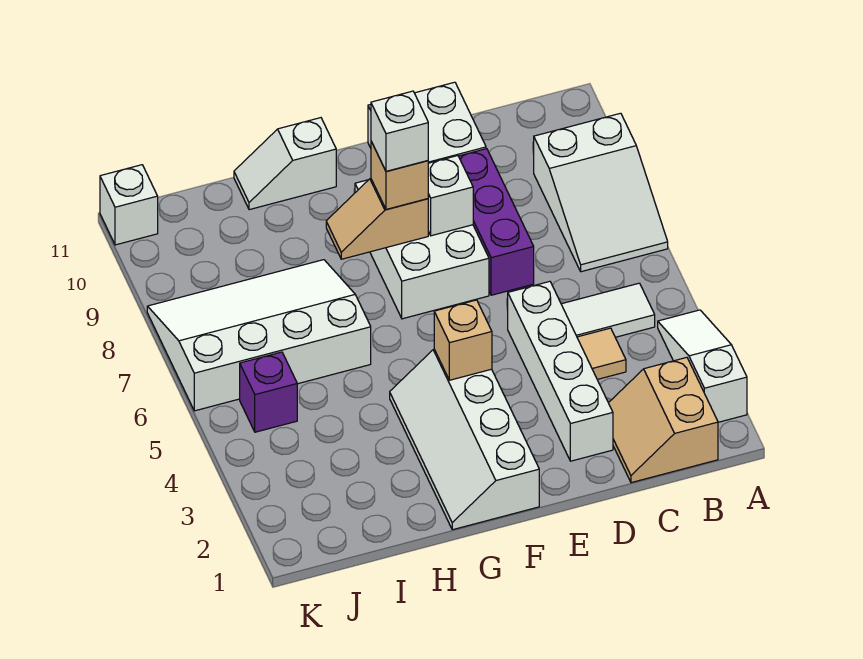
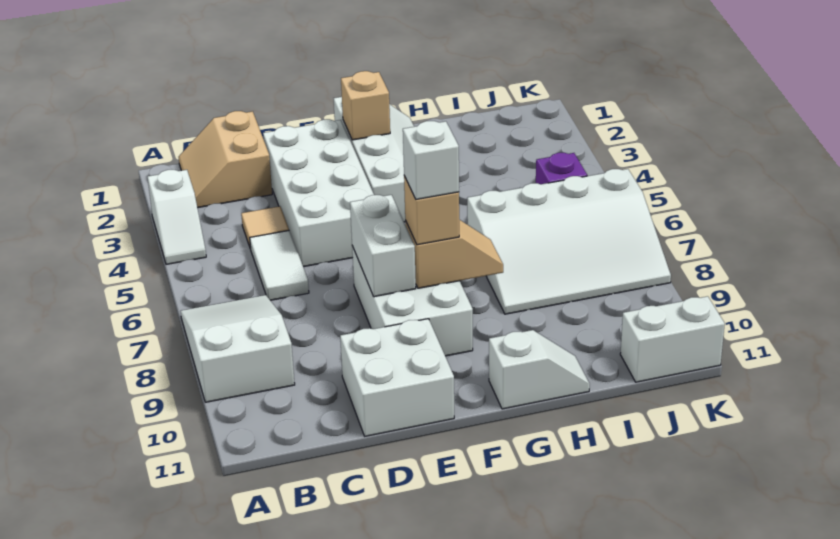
white slope A2:A4 level 1 top 2 -> white slope A3:A4 level 1 top 3
tan slope B1:C2 level 1 top B -> tan slope B1:C2 level 1 top C
white tile B5:C5 level 1 -> white tile C5:C6 level 1
white brick D2:D5 level 1 -> white brick D2:E5 level 1
purple brick D7:D9 level 1 -> none
white brick E8 level 2 -> white brick E7:E8 level 2
tan brick F4 level 2 -> tan brick F2 level 2
white brick K11 level 1 -> white brick J11:K11 level 1

